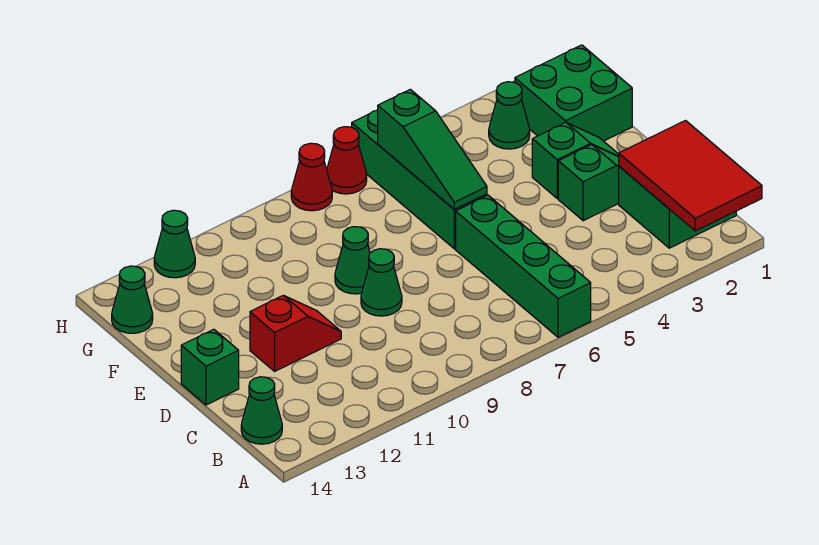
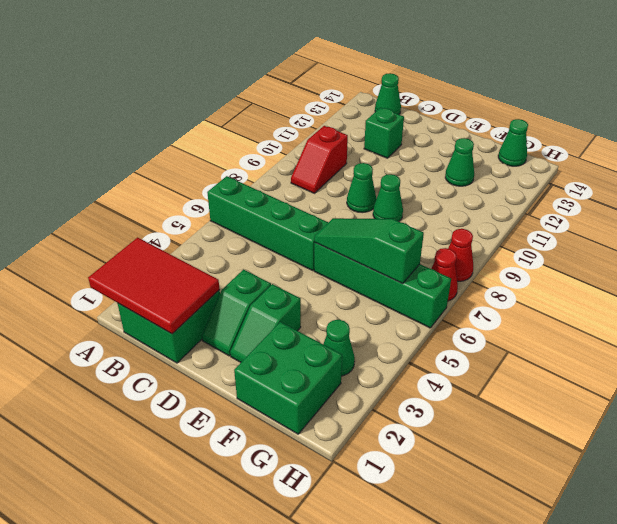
red slope D11:D12 level 1 top 12 -> red slope B9:B10 level 1 top 10
green brick D14 level 1 -> green brick C12 level 1
green cone H12 level 1 -> green cone F12 level 1

